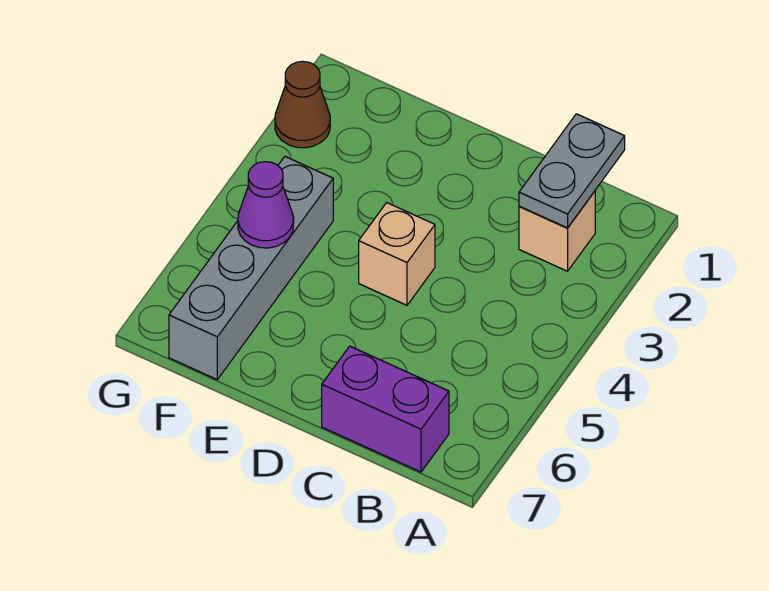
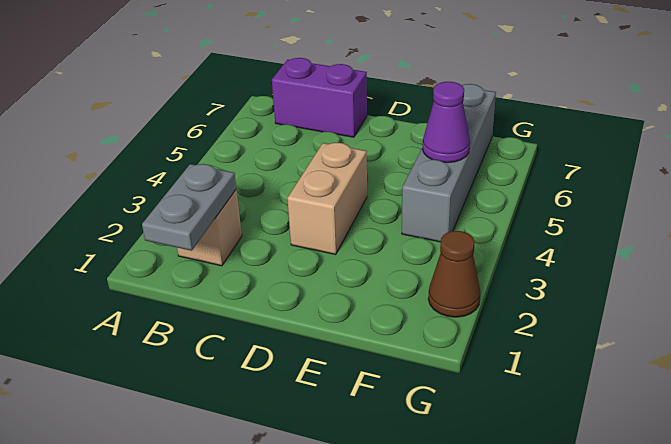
tan brick D4 level 1 -> tan brick D3:D4 level 1

